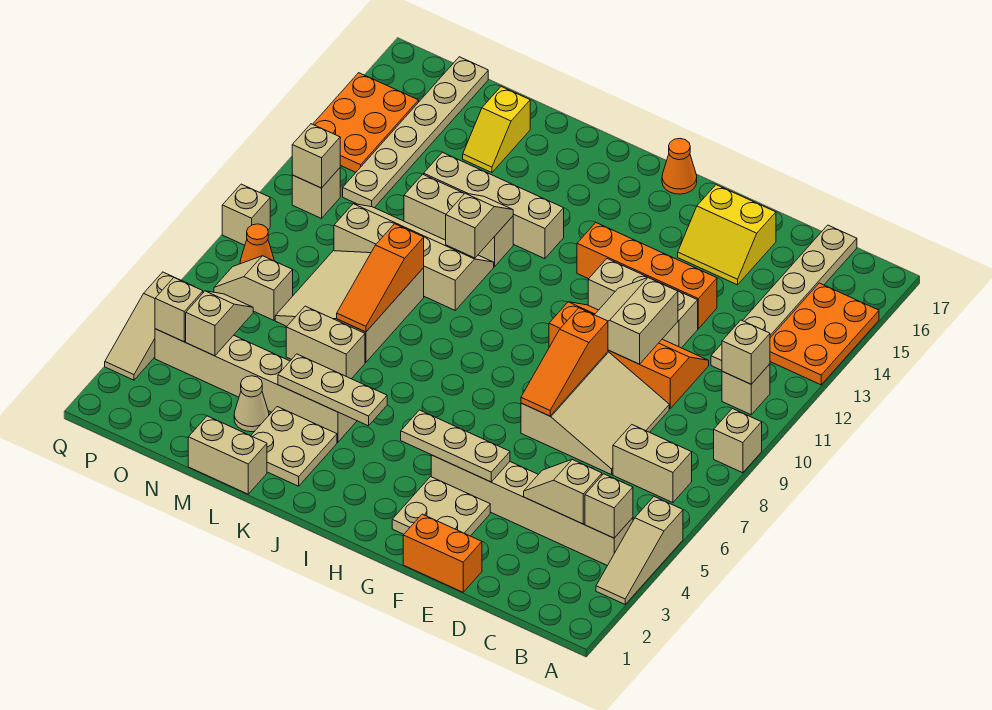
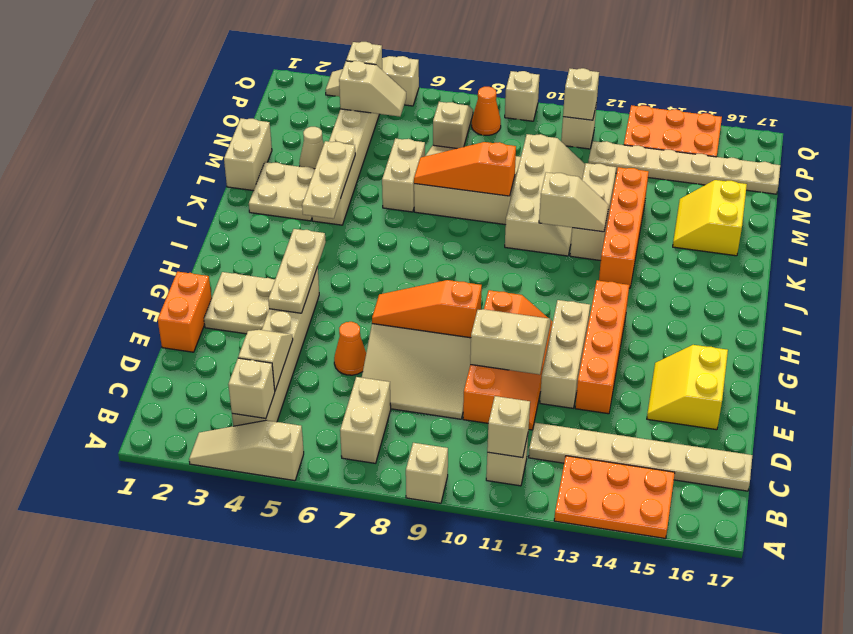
orange cone H17 level 1 -> orange cone E6 level 1
tan brick J13:M13 level 1 -> orange brick J13:M13 level 1
yellow slope M15:M16 level 1 top 16 -> yellow slope L15:M16 level 1 top 16

